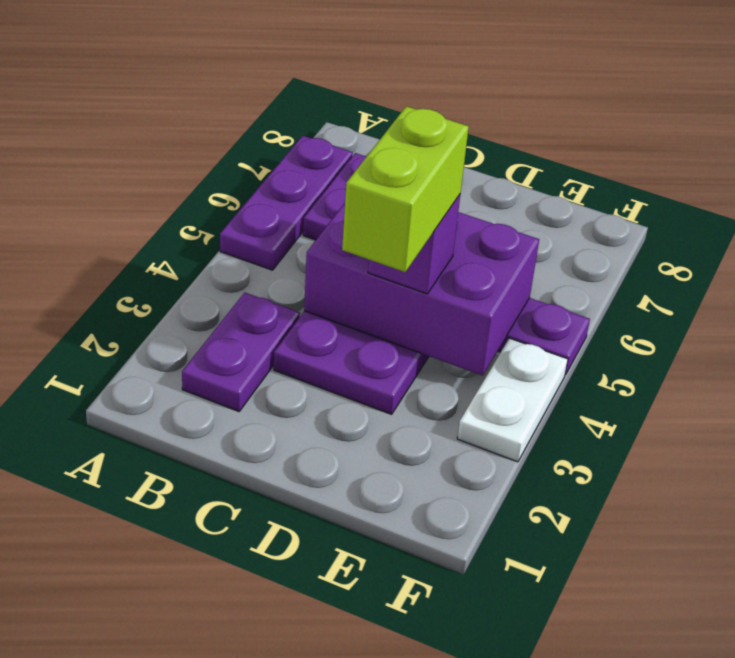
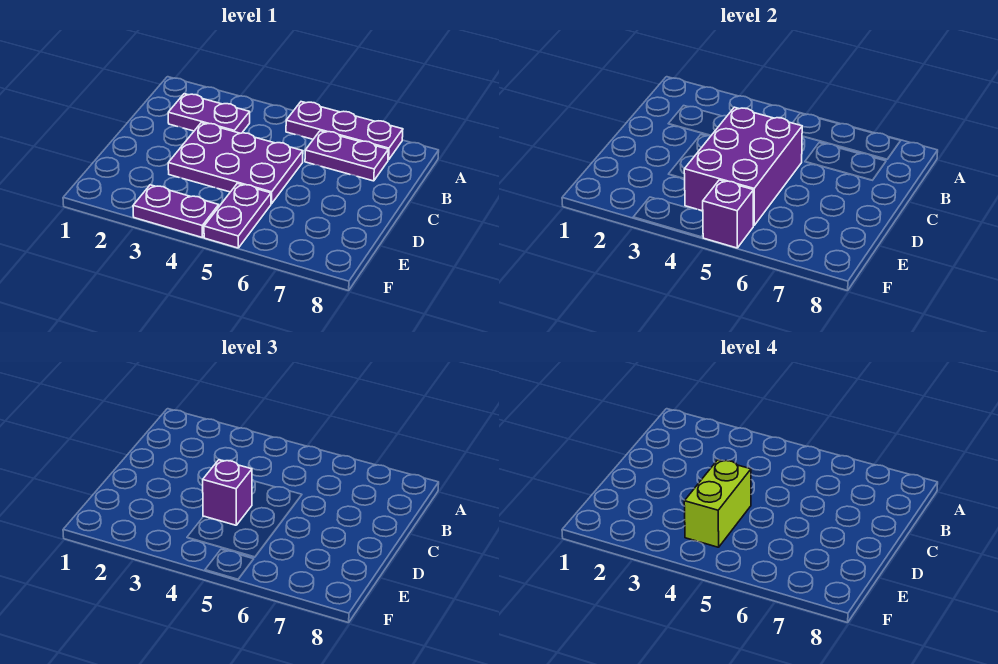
lime brick D3:D4 level 4 -> lime brick D4:E4 level 4
white plate F3:F4 level 1 -> purple plate F3:F4 level 1
none -> purple brick F5 level 2

